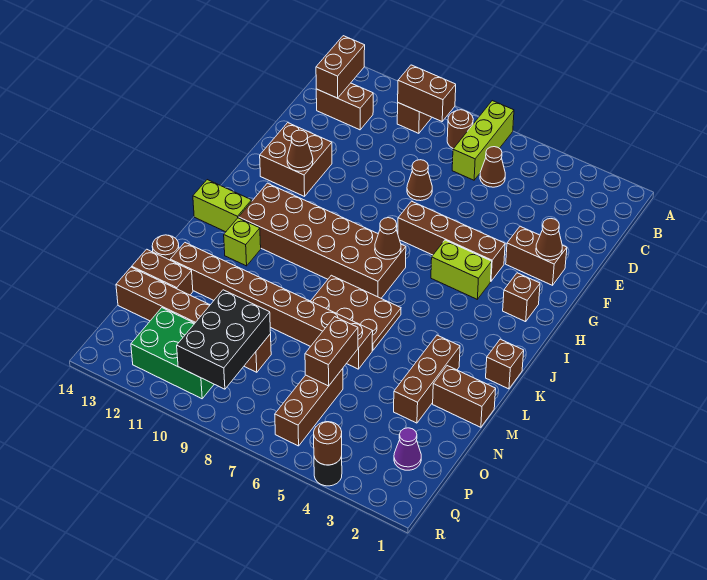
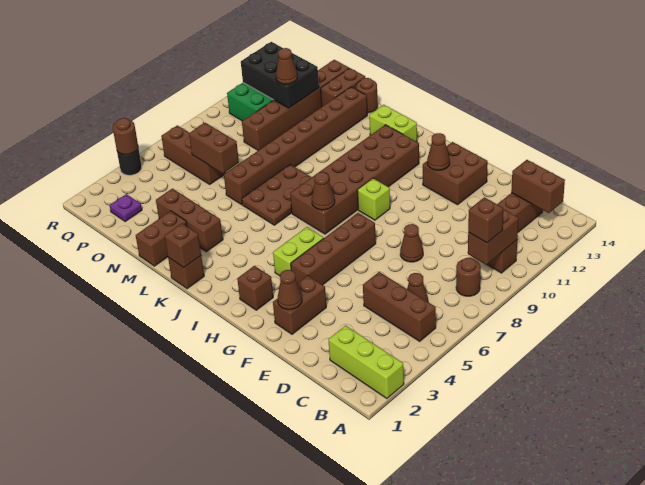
lime brick A7:C7 level 1 -> lime brick A2:C2 level 1
none -> brown brick B5:D5 level 1
none -> brown brick B9 level 3
lime brick J13:J14 level 1 -> lime brick J13:K13 level 1
none -> brown brick K1 level 2
lime brick K12 level 1 -> lime brick H9 level 1
black brick O9:Q10 level 2 -> black brick O11:Q12 level 2
none -> brown cone O11 level 3
purple cone P2 level 1 -> purple plate P2 level 1

